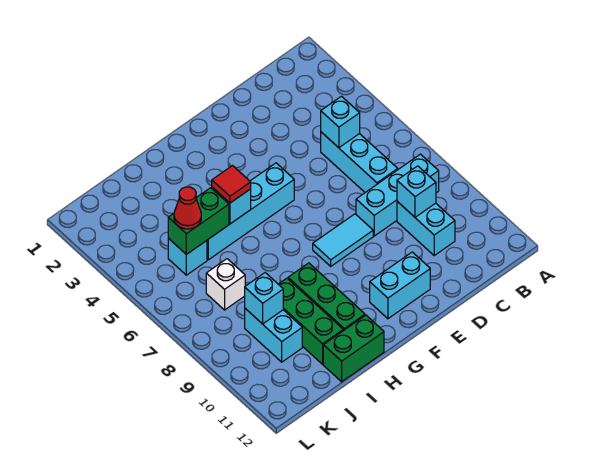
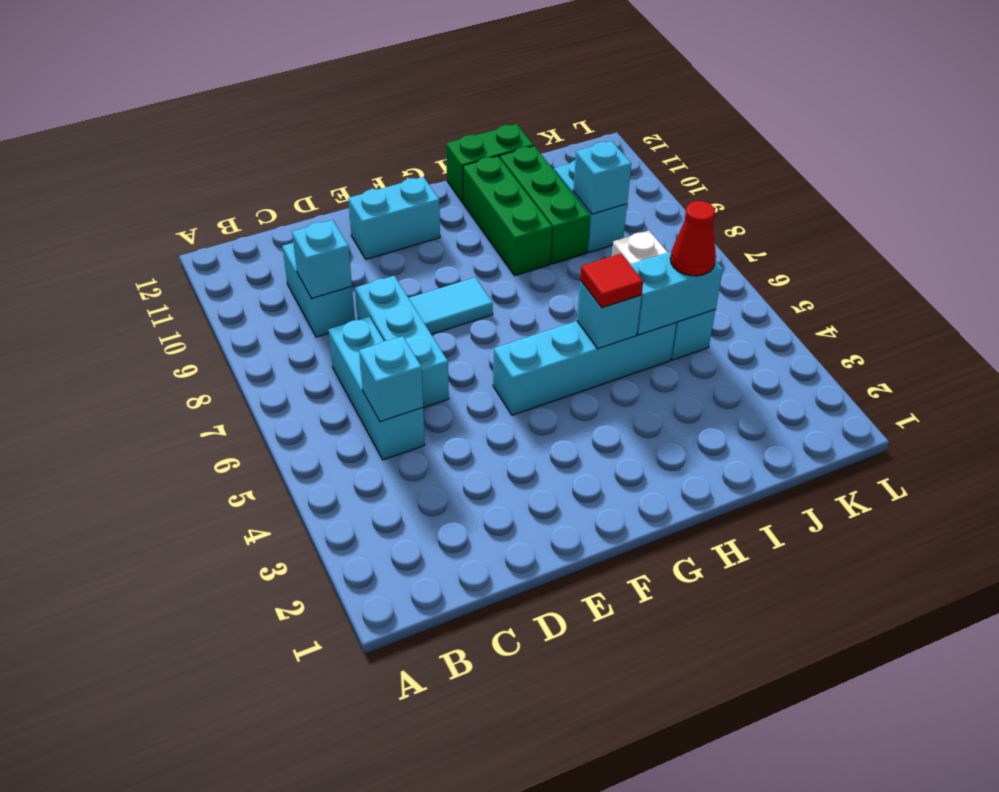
cyan brick B8:D8 level 1 -> cyan brick D6:D8 level 1
green brick I5:J5 level 2 -> cyan brick I5:J5 level 2

